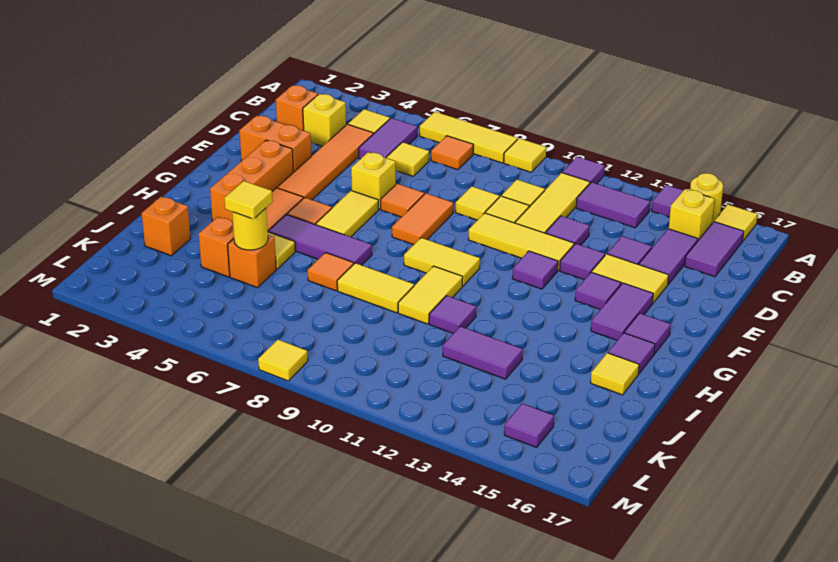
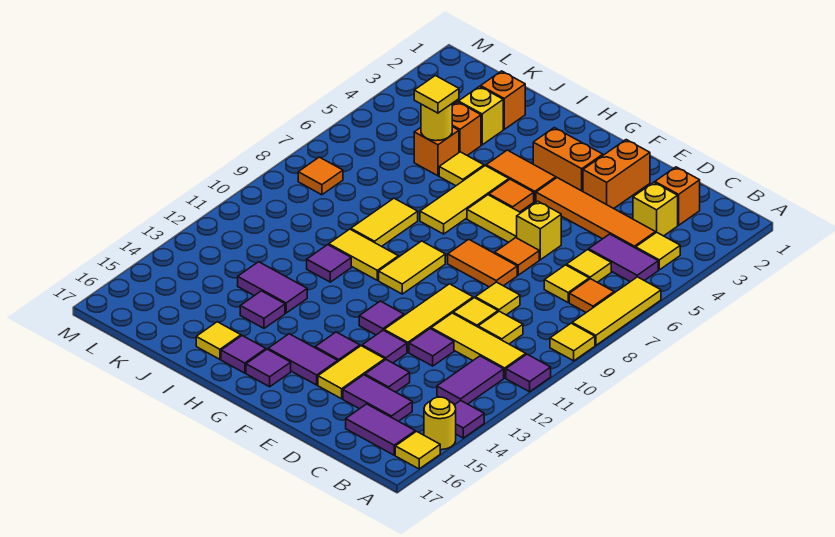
yellow brick B15 level 1 -> yellow brick J3 level 1
orange brick F3:H3 level 1 -> orange brick F3:G3 level 1
purple tile H5:H7 level 1 -> yellow tile H5:H7 level 1
orange tile I7 level 1 -> orange tile L8 level 1
purple tile J12:J13 level 1 -> purple tile I13:J13 level 1
purple tile L15 level 1 -> purple tile I14 level 1
yellow tile M8 level 1 -> yellow tile C7 level 1

